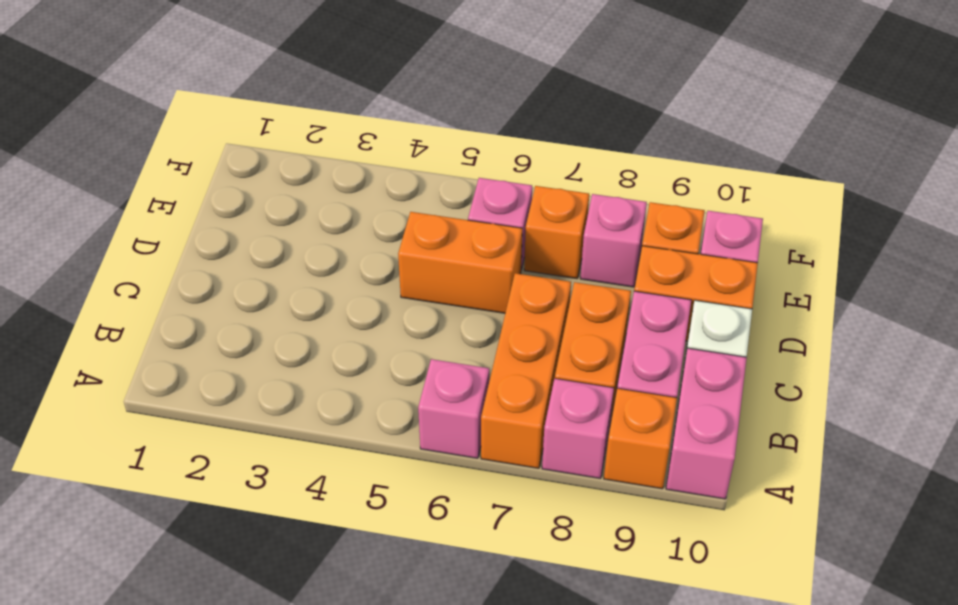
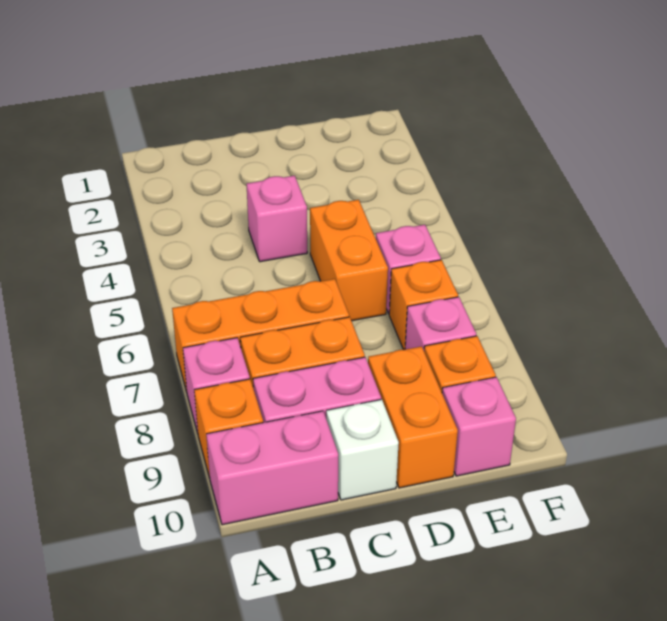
pink brick A6 level 1 -> pink brick C4 level 1

